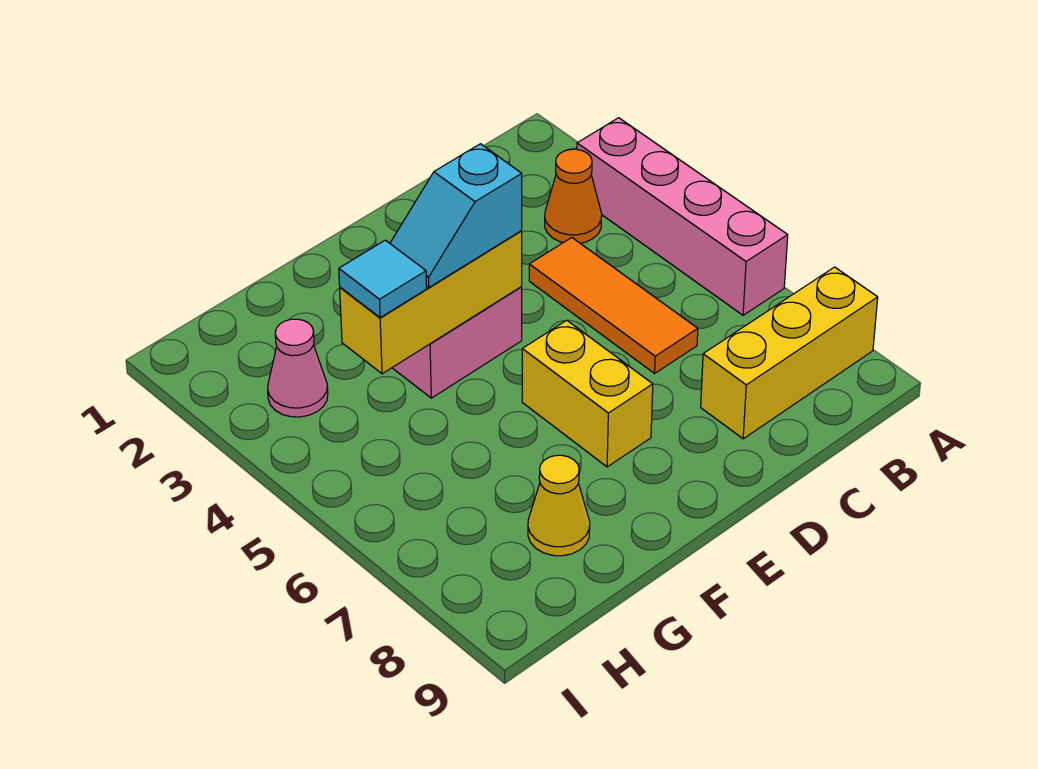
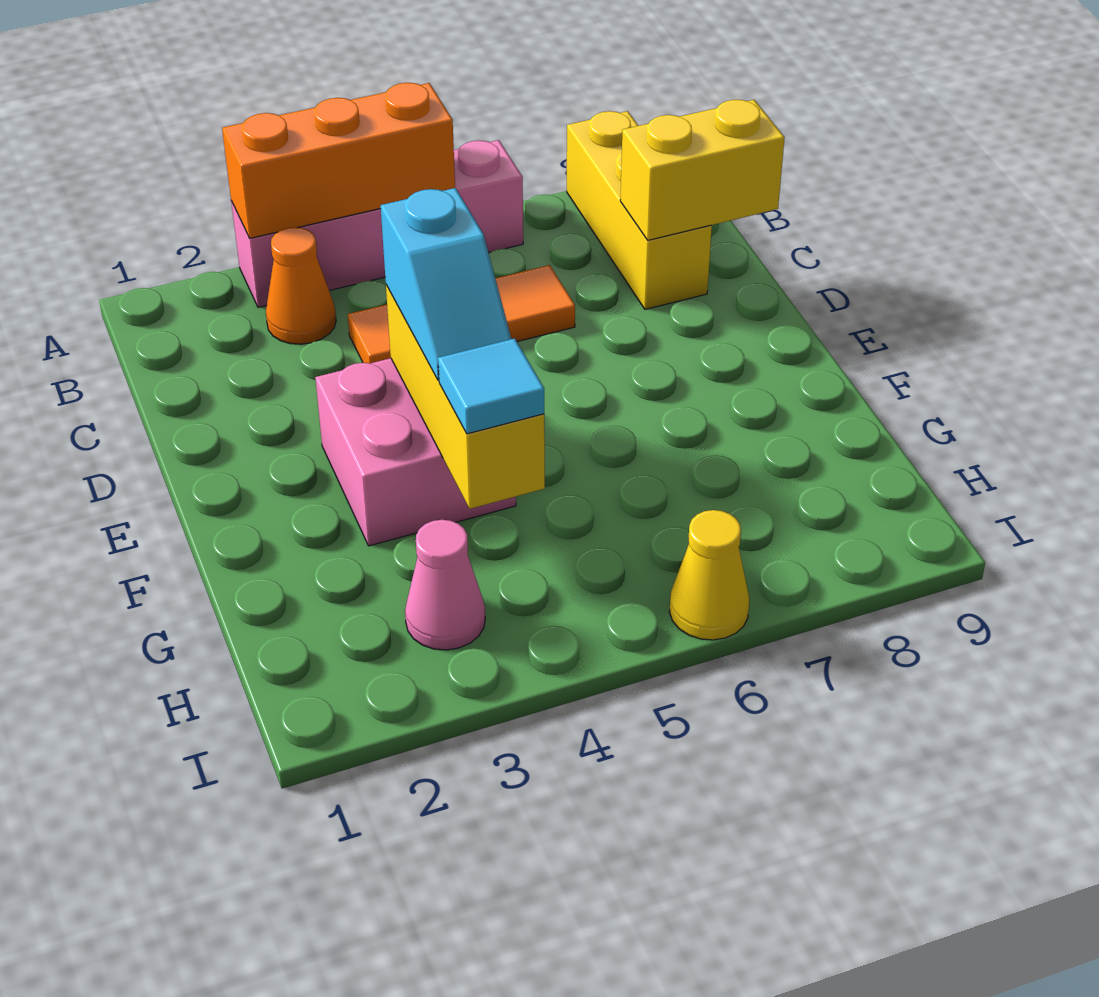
none -> orange brick A3:A5 level 2
yellow brick E6:E7 level 1 -> yellow brick C8:C9 level 2
yellow cone G8 level 1 -> yellow cone I6 level 1

